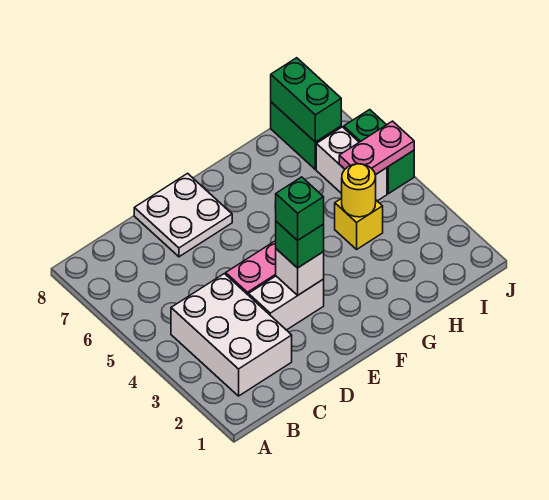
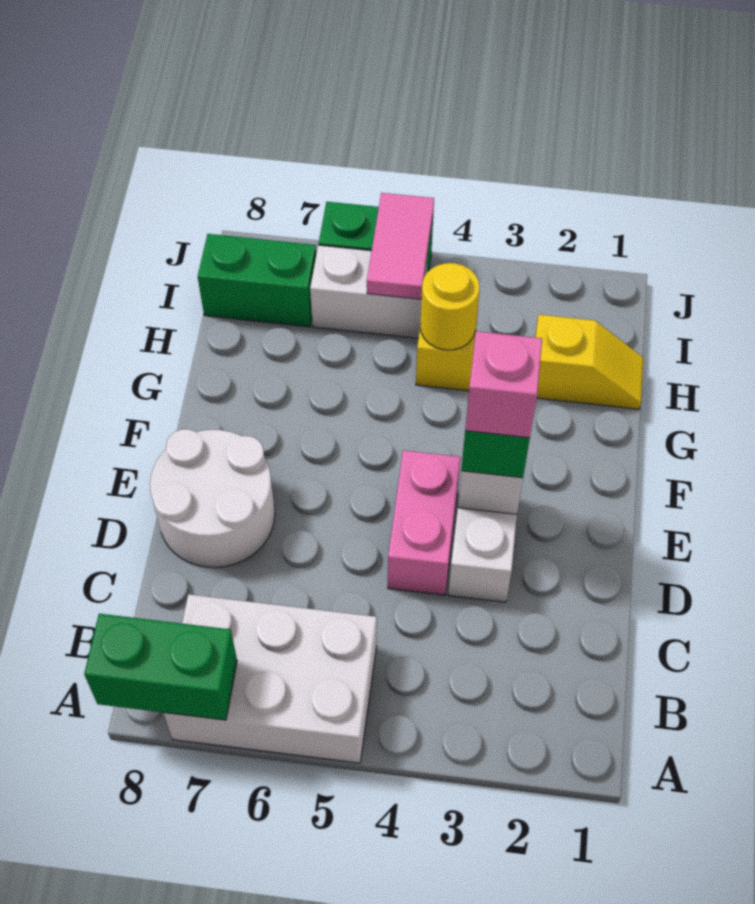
white brick B2:C4 level 1 -> white brick A5:B7 level 1
white plate D7:E8 level 1 -> white round brick D7:E8 level 1
green brick E3 level 4 -> pink brick E3 level 4
none -> yellow slope H1:H2 level 1 top 2
pink plate I5:J5 level 2 -> pink tile I5:J5 level 2
green brick I7:I8 level 2 -> green brick A7:A8 level 2

